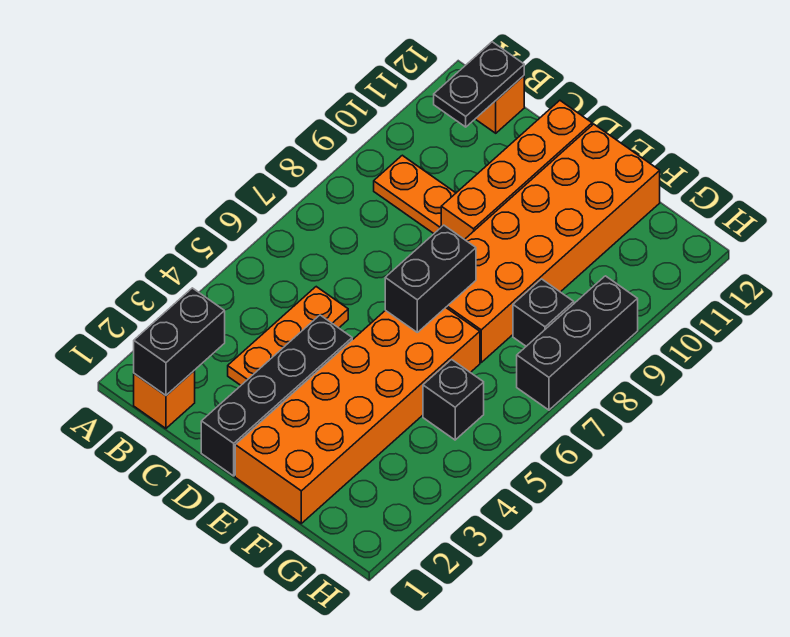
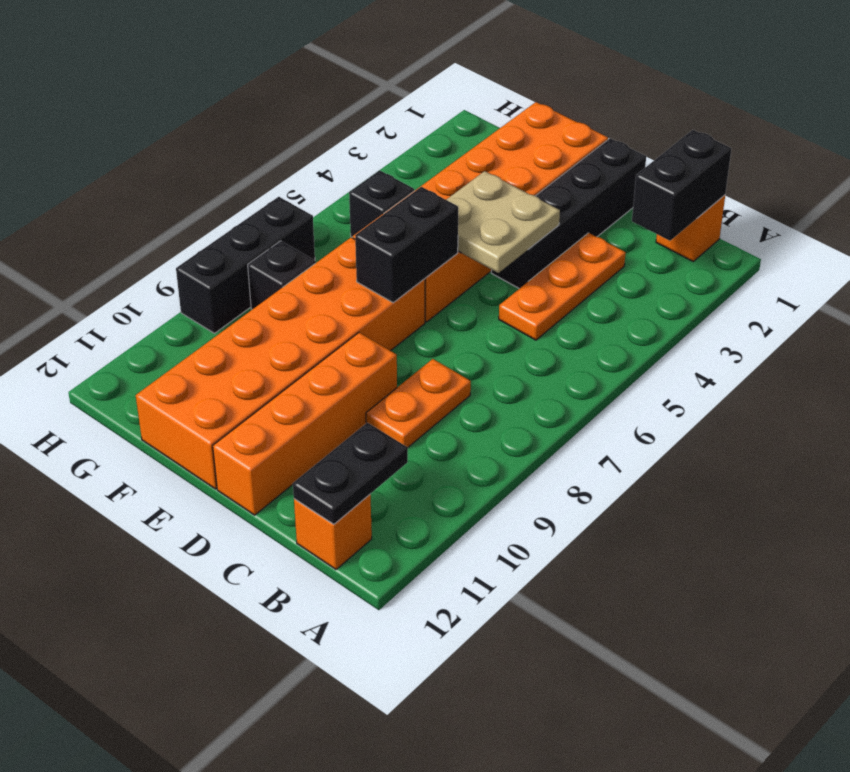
orange plate B9:C9 level 1 -> orange plate C8:C9 level 1
none -> tan plate D4:E5 level 2

